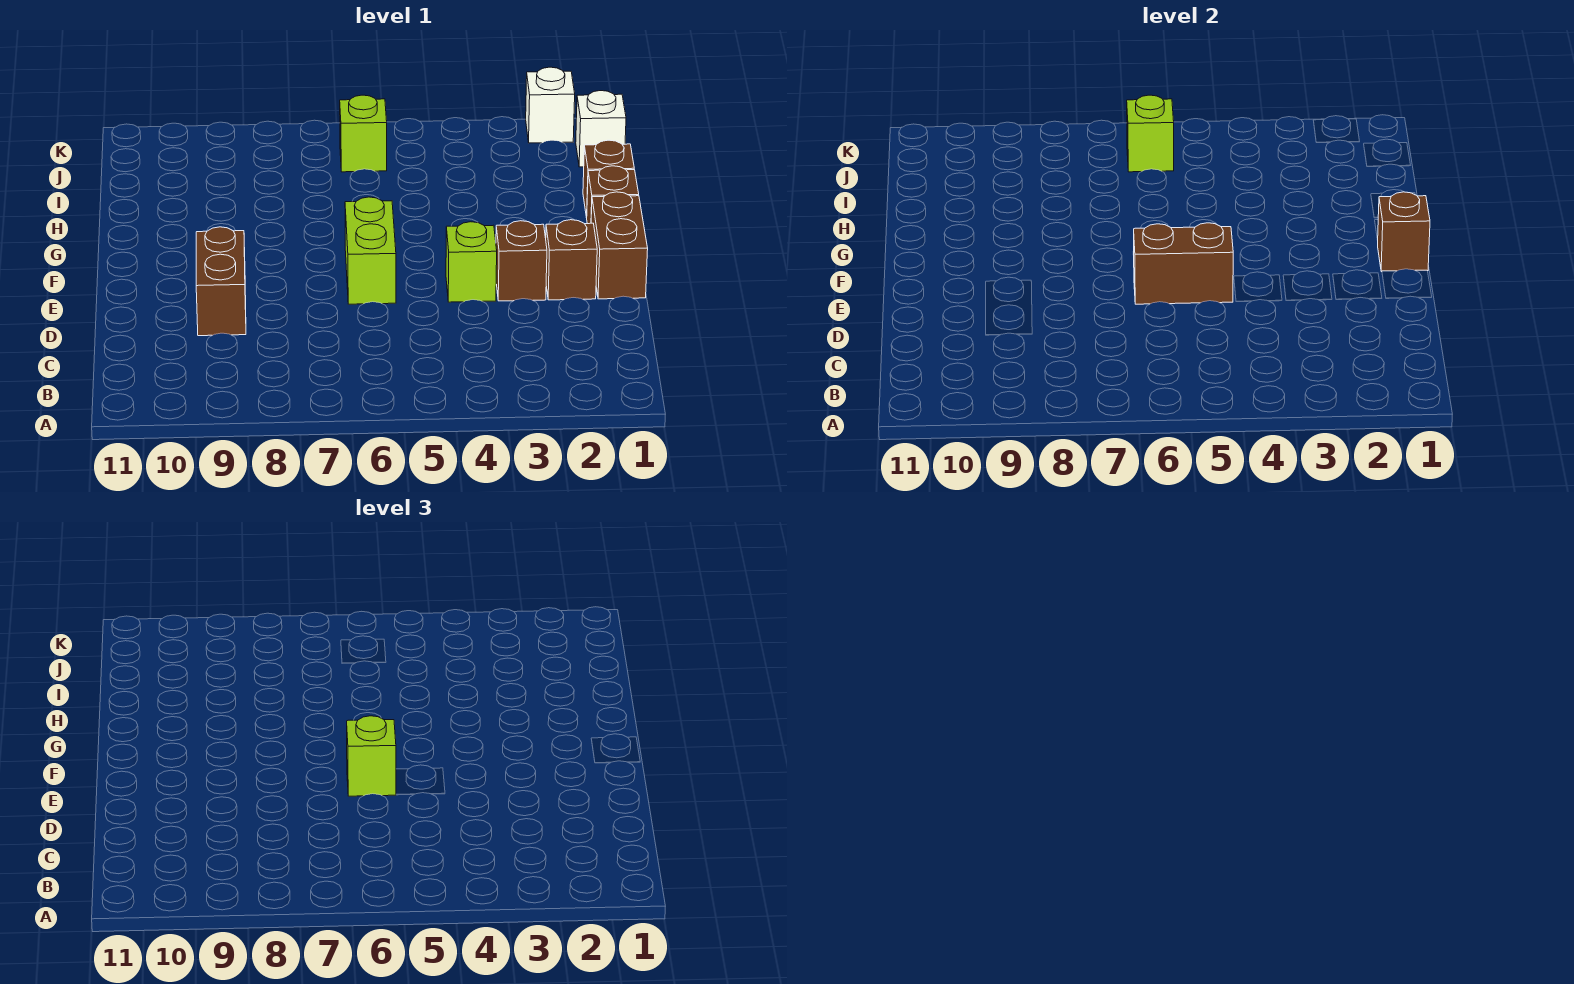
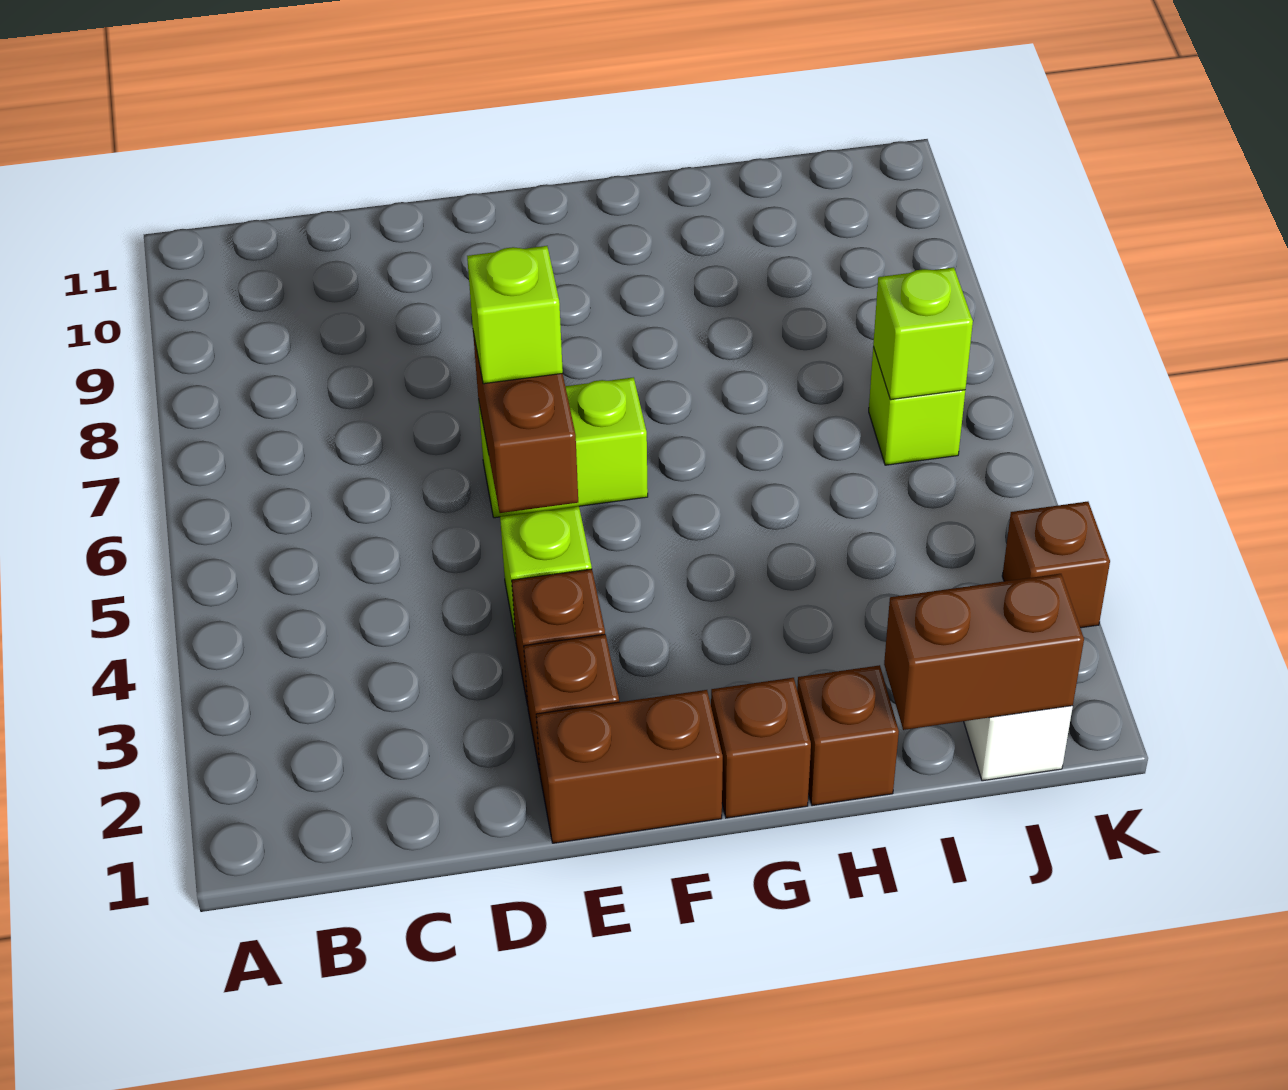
brown brick D9:E9 level 1 -> brown brick I1:J1 level 2
brown brick F1 level 2 -> brown brick K3 level 1
white brick K2 level 1 -> none

